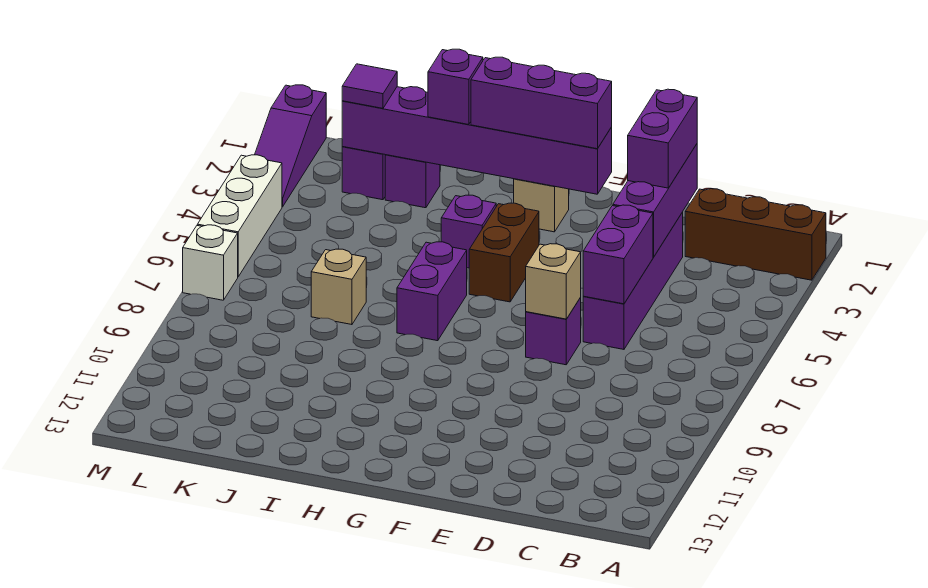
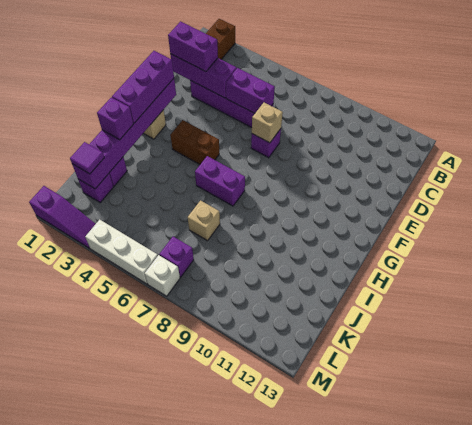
purple brick H4 level 1 -> purple brick L7 level 1

